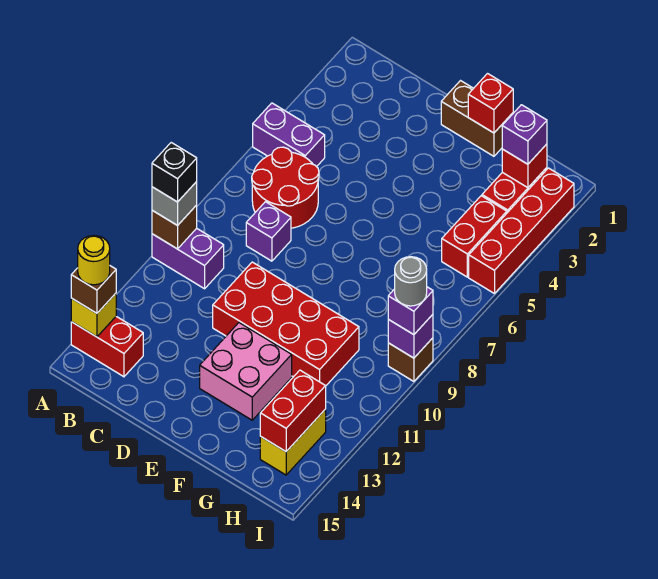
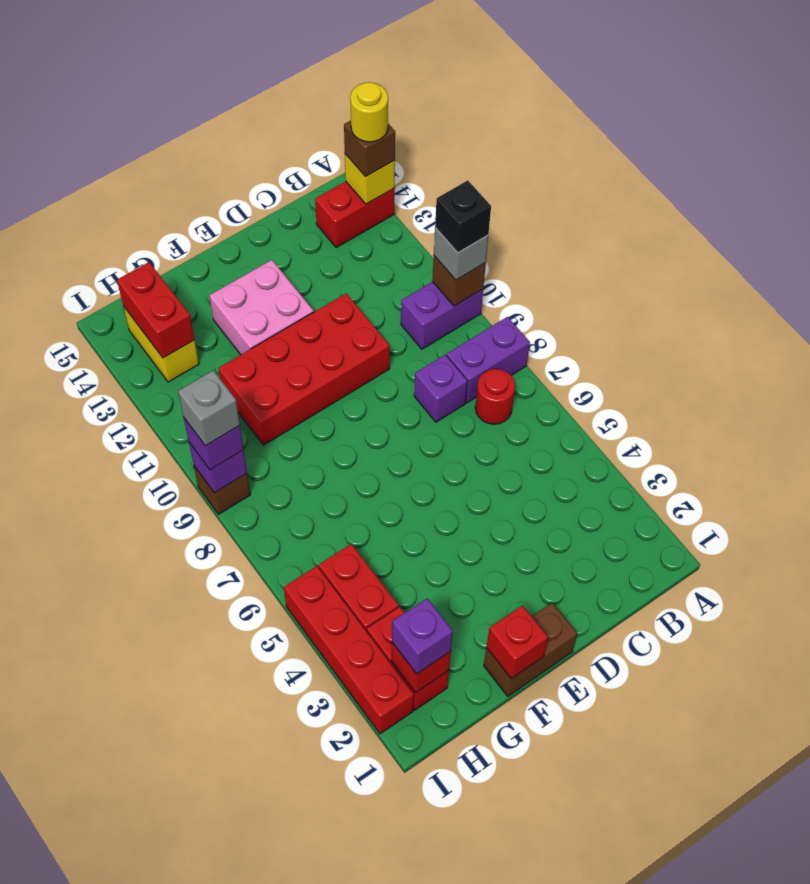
purple brick A5:B5 level 1 -> purple brick A8:B8 level 1
red round brick B6:C7 level 1 -> red round brick B7 level 1
grey round brick I9 level 4 -> grey brick I9 level 4

